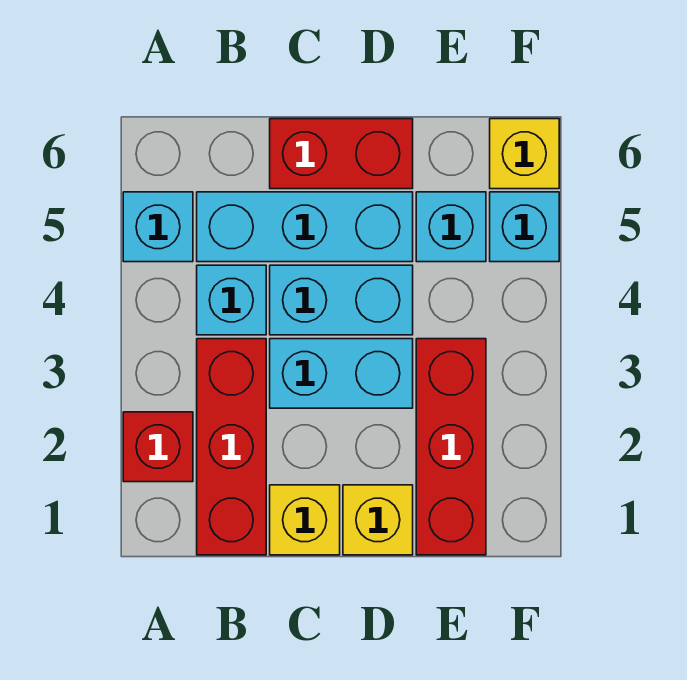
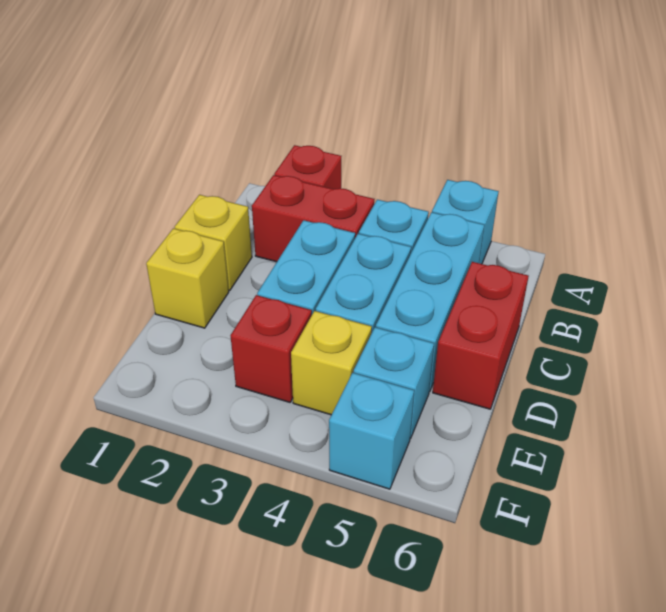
red brick B1:B3 level 1 -> red brick B2:B3 level 1
red brick E1:E3 level 1 -> red brick E3 level 1
yellow brick F6 level 1 -> yellow brick E4 level 1

